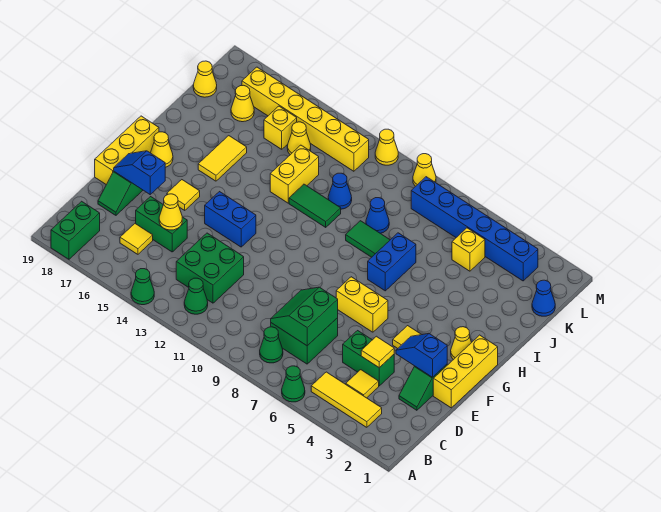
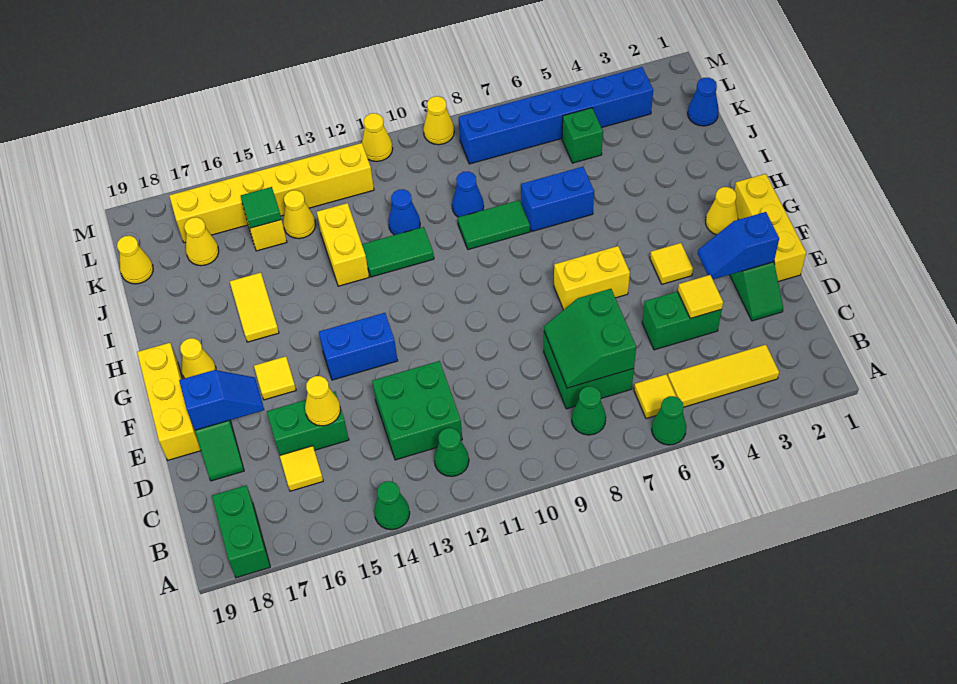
yellow tile C4 level 1 -> yellow tile B6 level 1
blue slope E17:E18 level 2 top 17 -> blue slope E17:E18 level 2 top 18
blue brick H7:I7 level 1 -> blue brick I6:I7 level 1
yellow brick K5 level 1 -> green brick K5 level 1
none -> green tile K15 level 2

